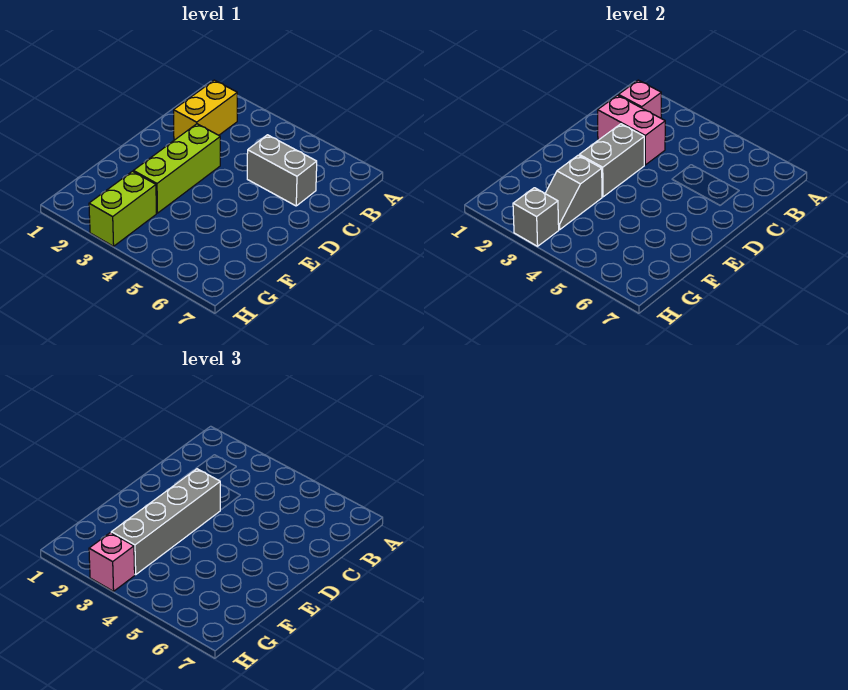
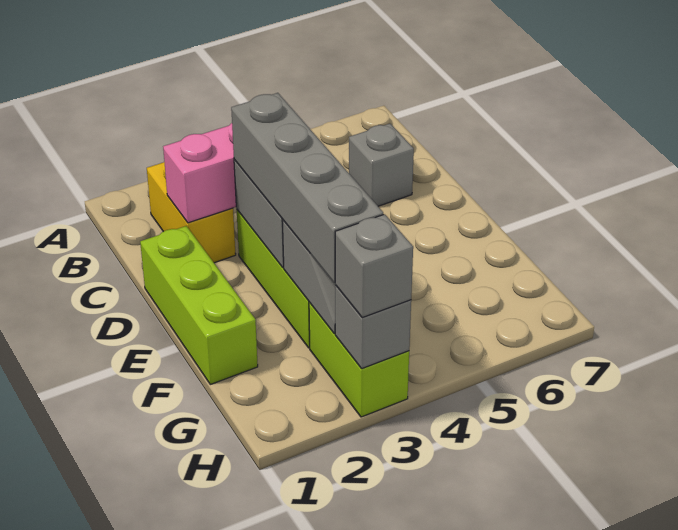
pink brick B2 level 2 -> none
grey brick C5:C6 level 1 -> grey brick C6 level 1
none -> lime brick D1:F1 level 1
pink brick H3 level 3 -> grey brick H3 level 3

